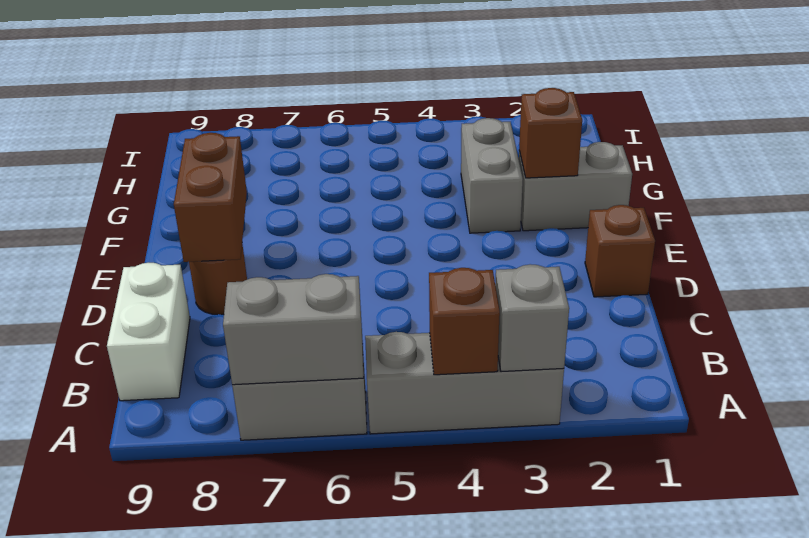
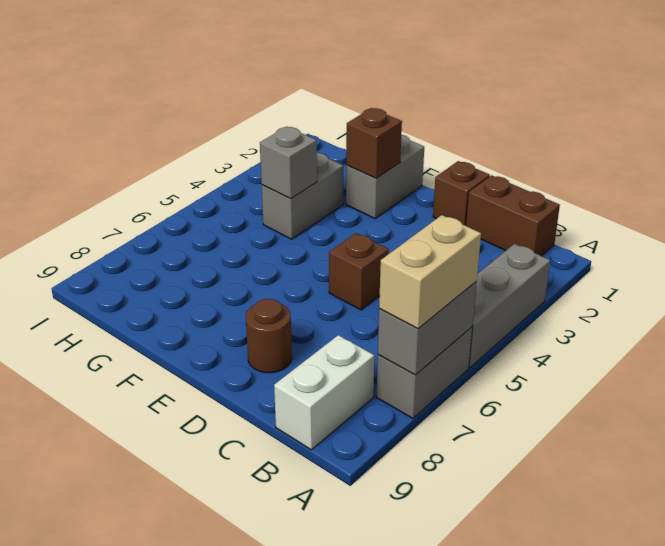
grey brick A3 level 2 -> grey brick G4 level 2
brown brick A4 level 2 -> brown brick D5 level 1
none -> tan brick A6:A7 level 3
white brick B9:C9 level 1 -> white brick B8:B9 level 1
brown brick D8:E8 level 2 -> brown brick B1:C1 level 1
grey brick F3:G3 level 1 -> grey brick G3:G4 level 1

